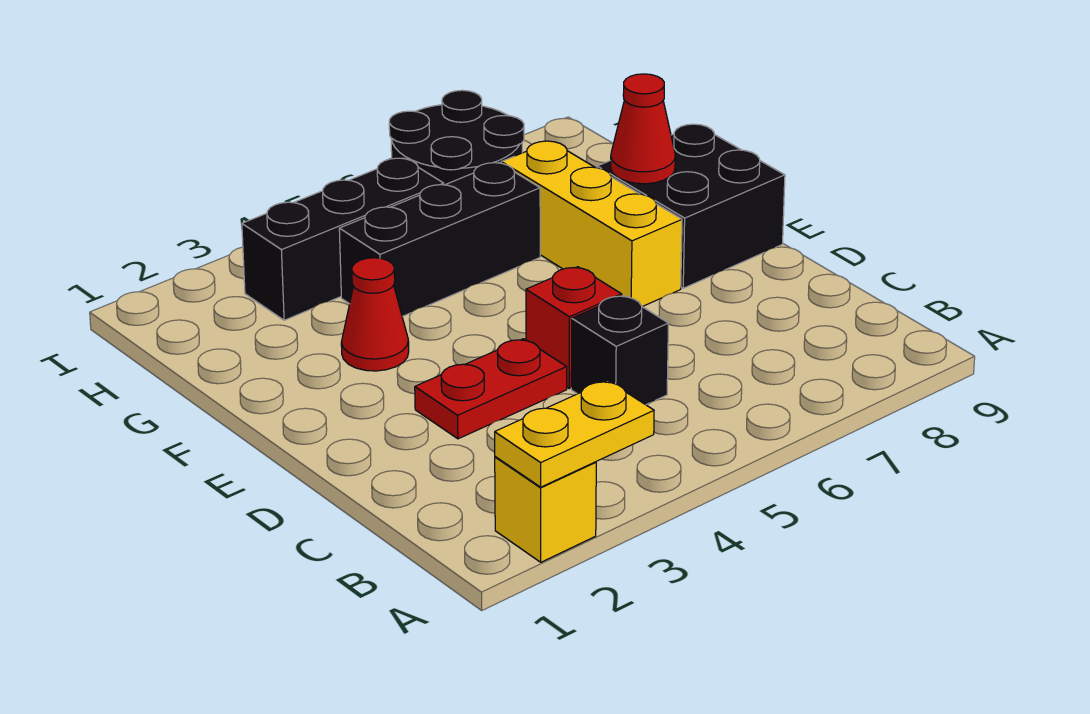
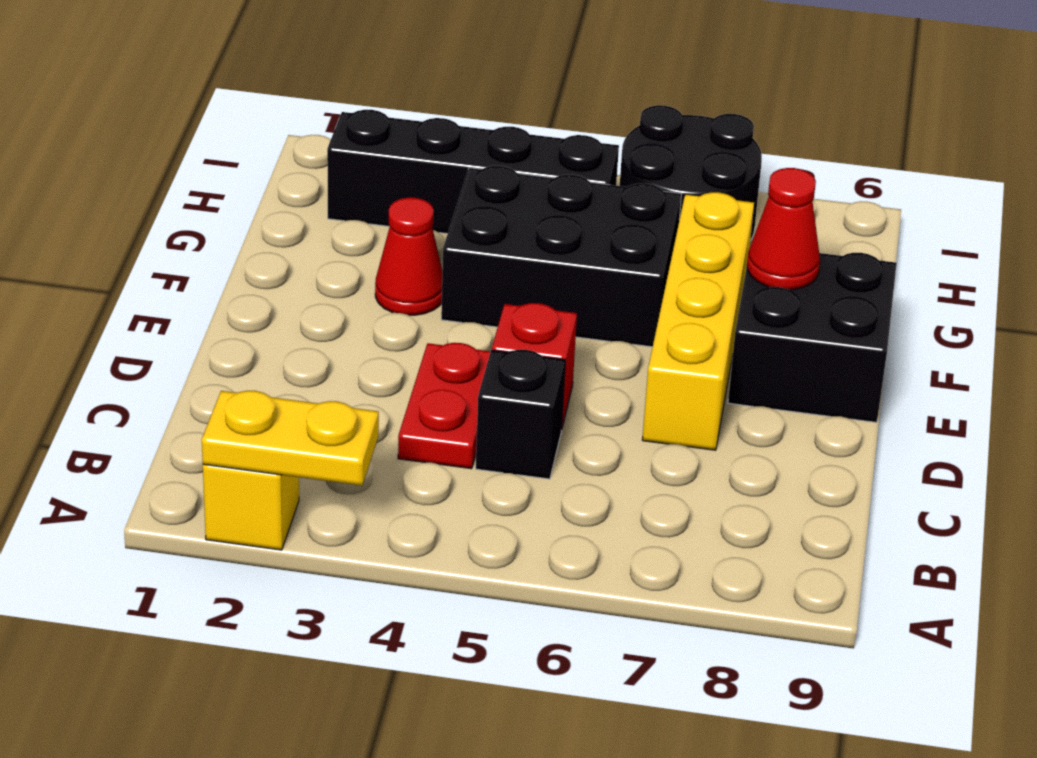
red plate D3:D4 level 1 -> red plate C4:D4 level 1
yellow brick E7:G7 level 1 -> yellow brick D7:G7 level 1
black brick G4:G6 level 1 -> black brick F4:G6 level 1
black brick H3:H5 level 1 -> black brick H2:H5 level 1

